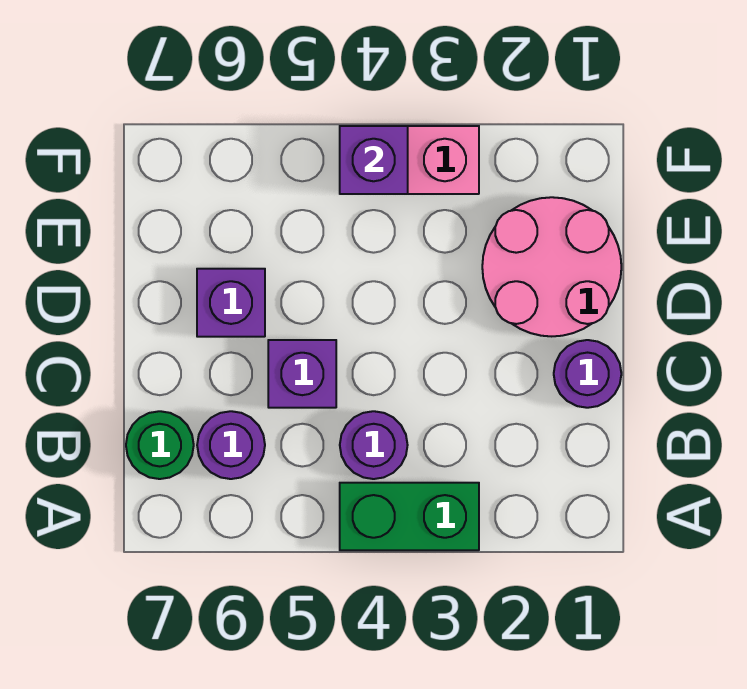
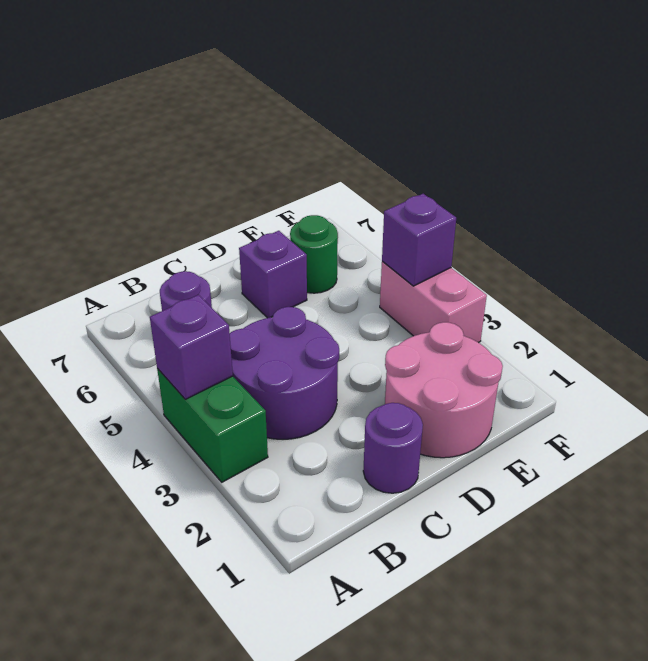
purple round brick B4 level 1 -> purple round brick B3:C4 level 1
green round brick B7 level 1 -> green round brick E6 level 1
purple brick C5 level 1 -> purple brick A4 level 2

